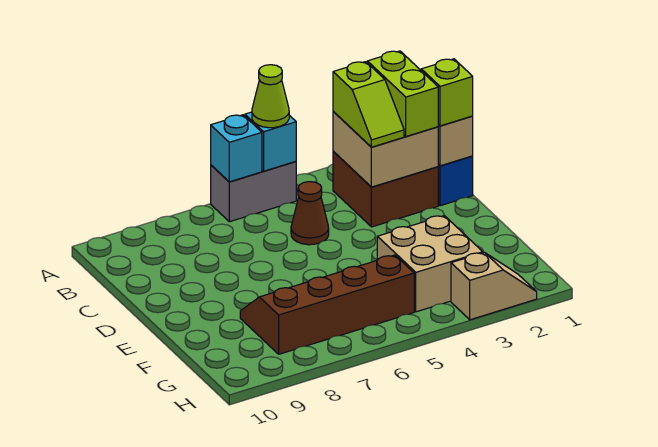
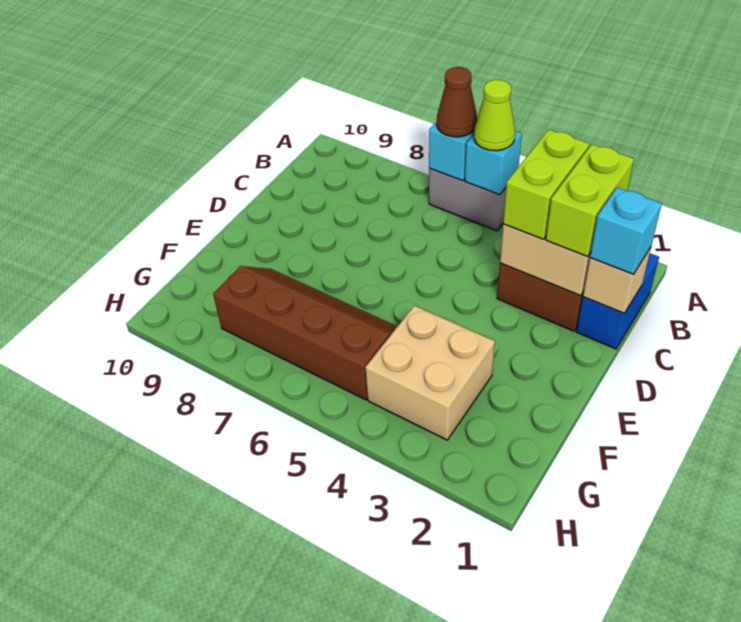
lime slope B3:C3 level 3 top B -> lime brick B3:C3 level 3
lime brick C1 level 3 -> cyan brick C1 level 3
brown cone C5 level 1 -> brown cone A6 level 3
tan slope H2:H3 level 1 top 3 -> none

